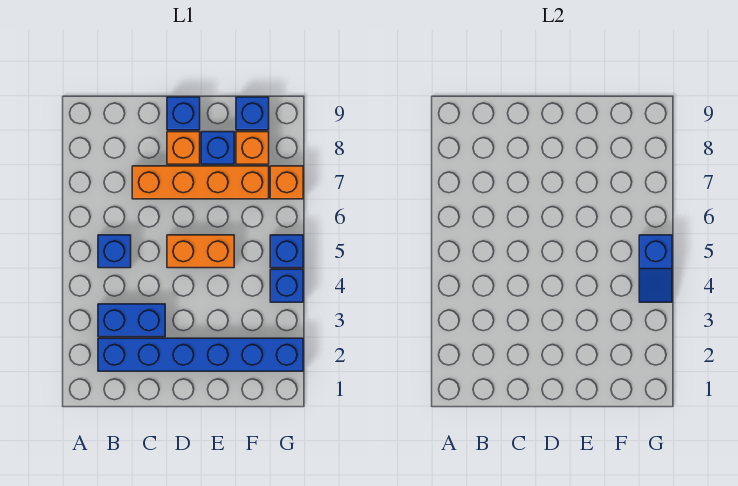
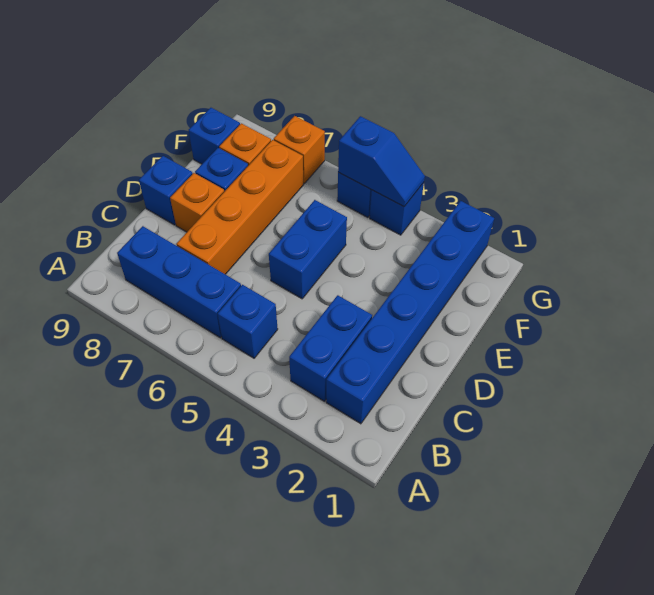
none -> blue brick B6:B8 level 1
orange brick D5:E5 level 1 -> blue brick D5:E5 level 1

